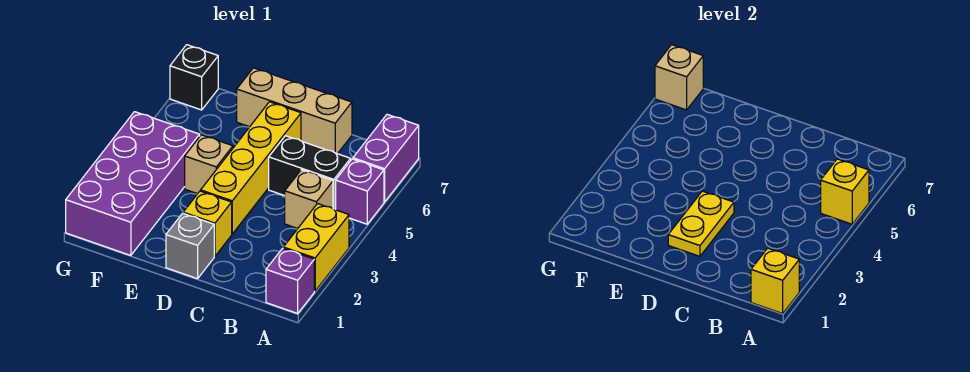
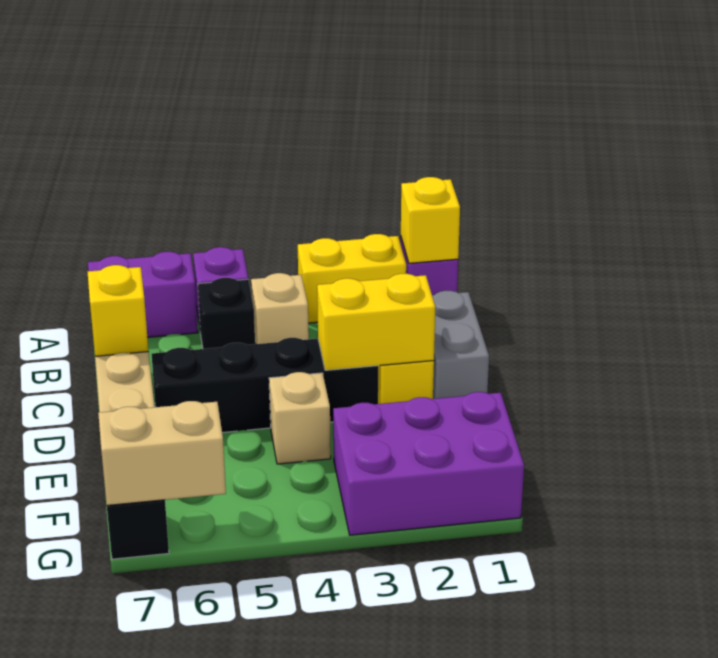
yellow brick A5 level 2 -> yellow brick C7 level 2
black brick B5:C5 level 1 -> black brick B5 level 1
grey brick D1 level 1 -> grey brick C1:D1 level 1
yellow plate D2:D3 level 2 -> yellow brick D2:D3 level 2
yellow brick D3:D6 level 1 -> black brick D3:D6 level 1
purple brick F1:G4 level 1 -> purple brick F1:G3 level 1
tan brick G7 level 2 -> tan brick G6:G7 level 2

